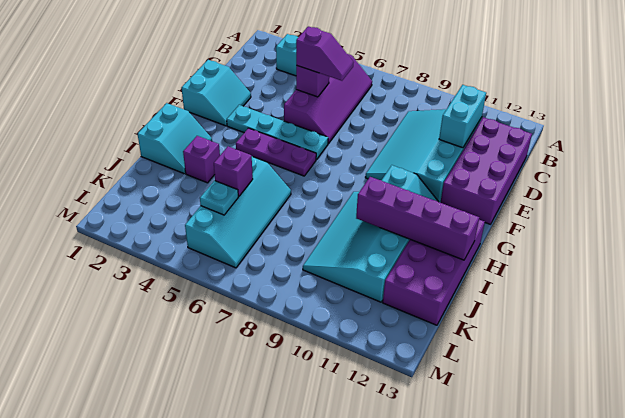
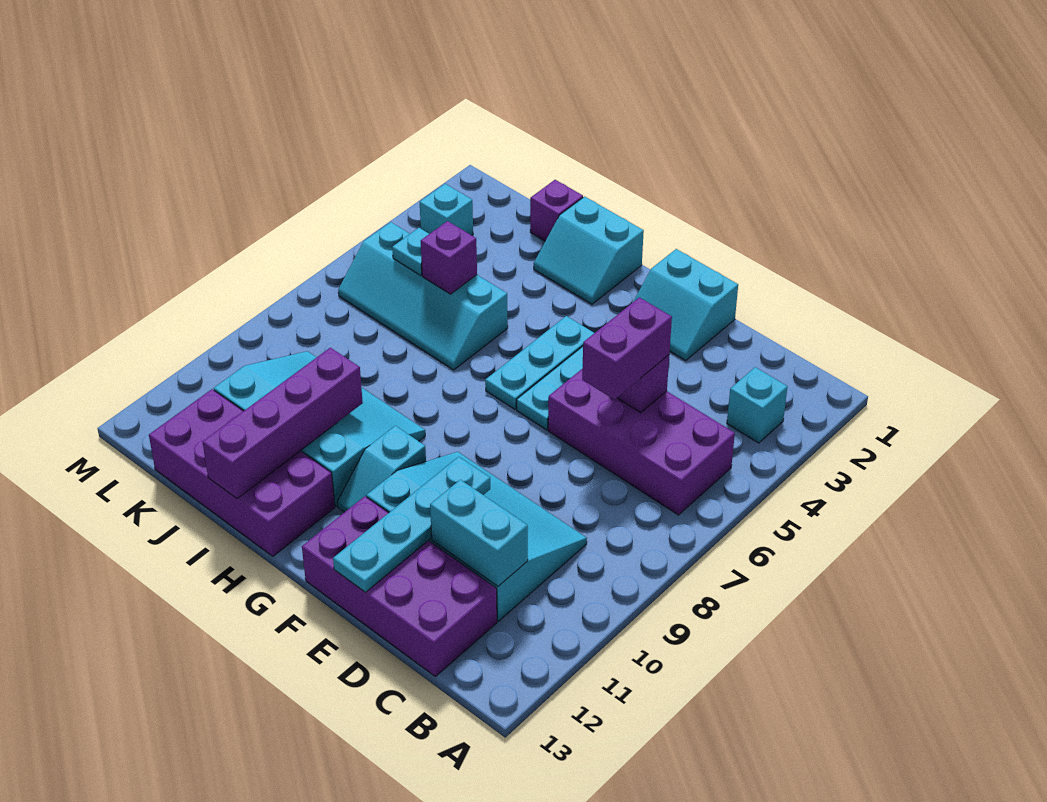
purple slope B5:E6 level 1 top 5 -> purple brick B5:E6 level 1
purple slope D5:D6 level 3 top 5 -> purple brick D5:D6 level 3
none -> cyan plate E10:E13 level 2
purple plate G4:G6 level 1 -> cyan plate G4:G6 level 1
purple brick I3 level 1 -> purple brick J1 level 1
none -> cyan brick L3 level 1

